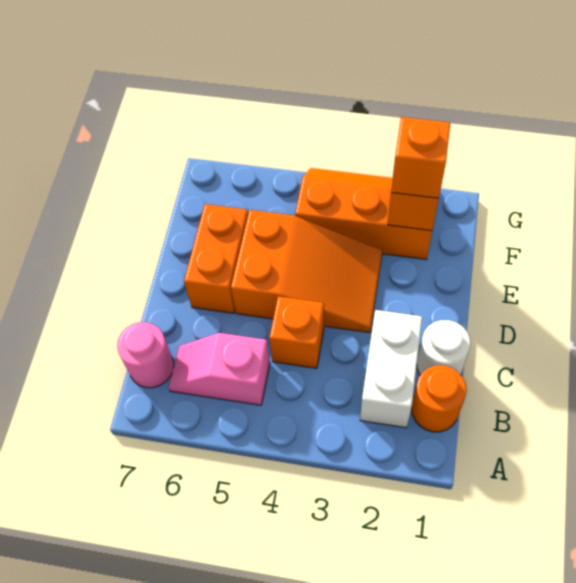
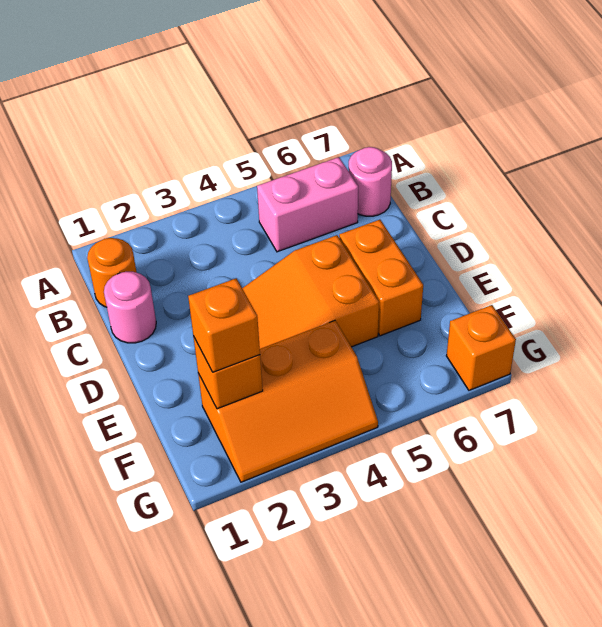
white brick B2:C2 level 1 -> none
pink slope B5:B6 level 1 top 5 -> pink brick B5:B6 level 1
white round brick C1 level 1 -> pink round brick C1 level 1
orange brick C4 level 1 -> orange brick G7 level 1

